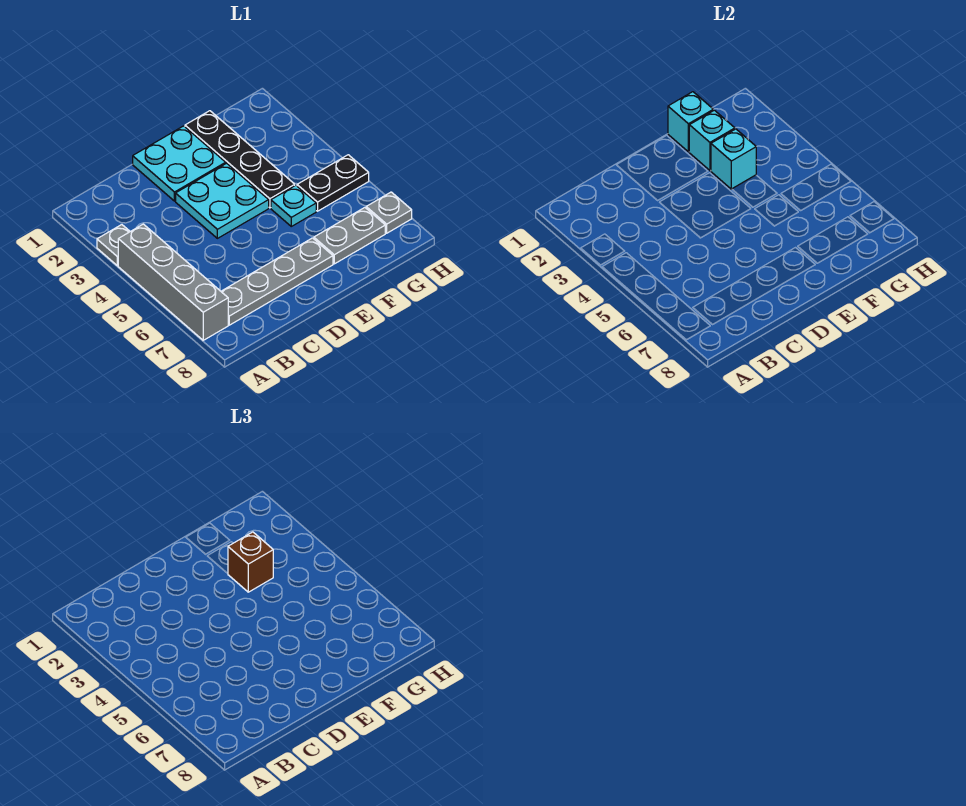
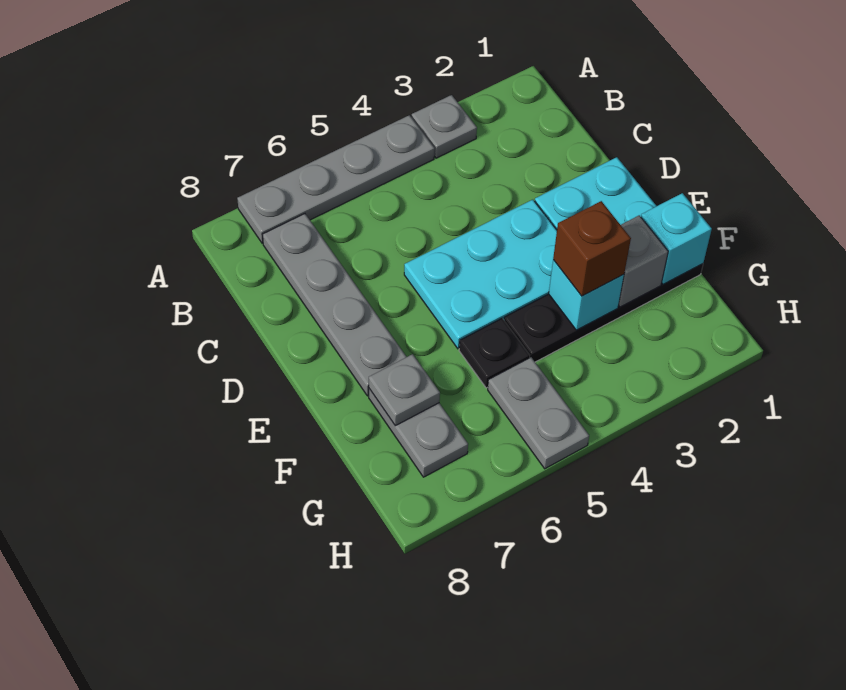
grey brick A4:A7 level 1 -> grey plate A4:A7 level 1
cyan plate D3:E4 level 1 -> cyan plate D3:E5 level 1
cyan brick F2 level 2 -> grey brick F2 level 2
cyan plate F5 level 1 -> black plate F5 level 1
black plate G5:H5 level 1 -> grey plate G5:H5 level 1
grey plate H7 level 1 -> grey plate F7 level 2

